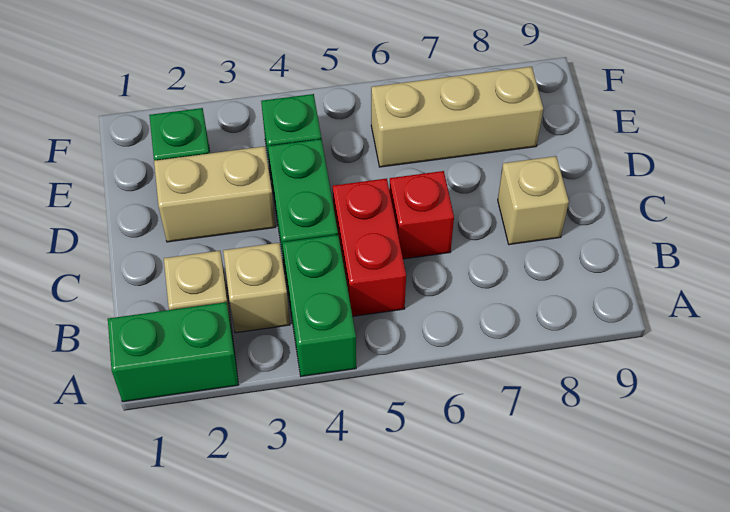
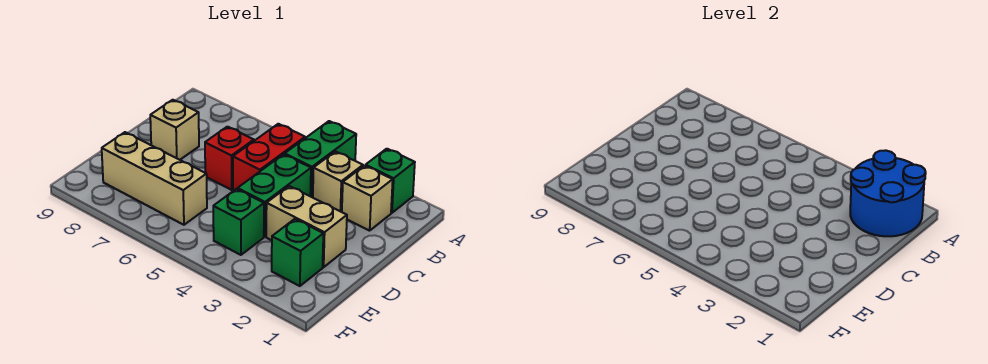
green brick A1:A2 level 1 -> green brick A2 level 1
none -> blue round brick A1:B2 level 2

